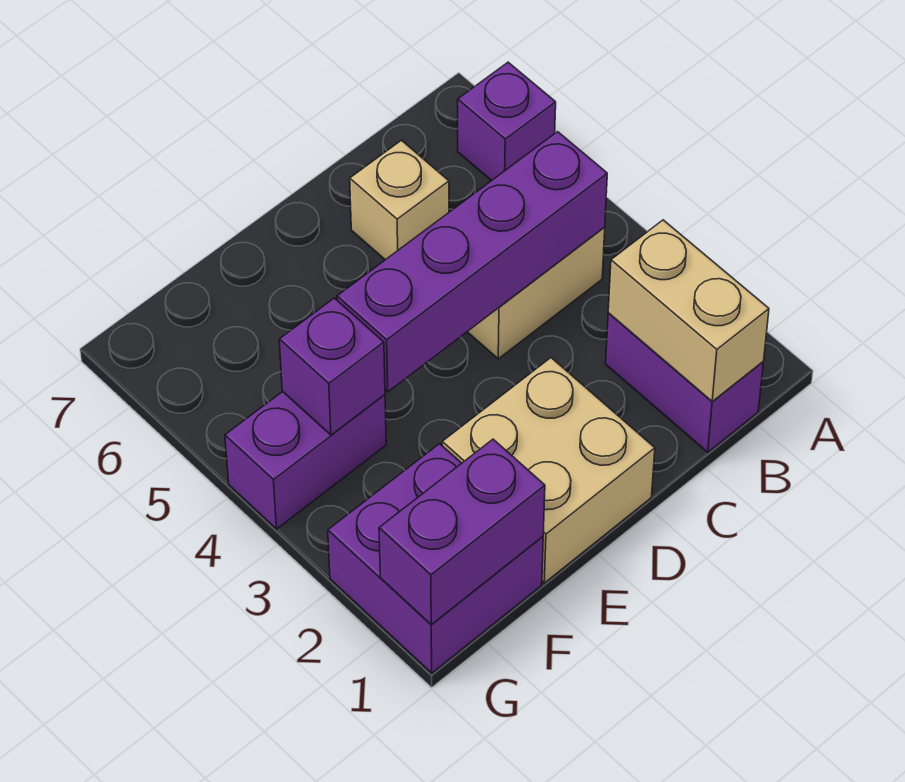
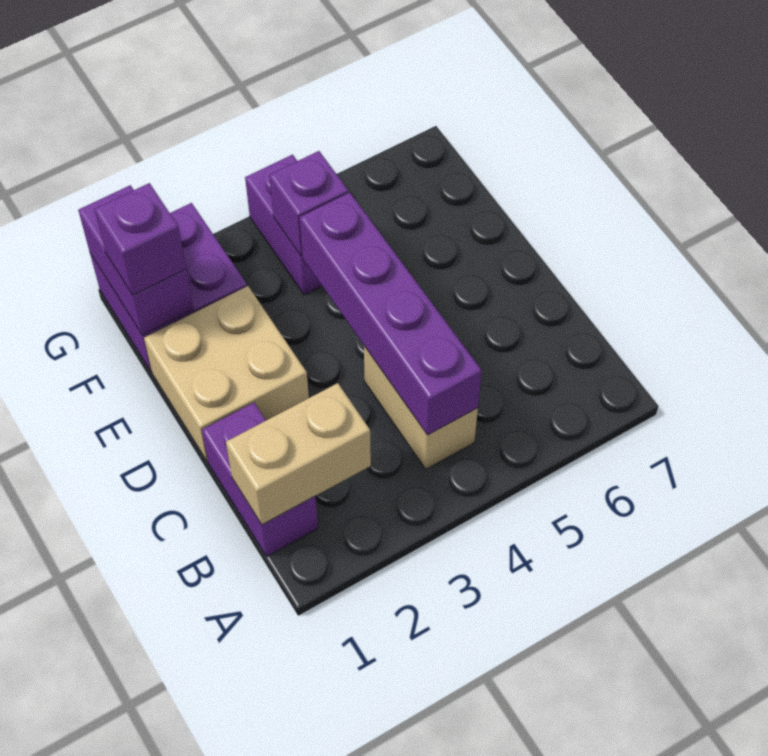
purple brick A6 level 1 -> purple brick F1 level 3
purple brick B1:B2 level 1 -> purple brick B1:C1 level 1
tan brick C6 level 1 -> none

